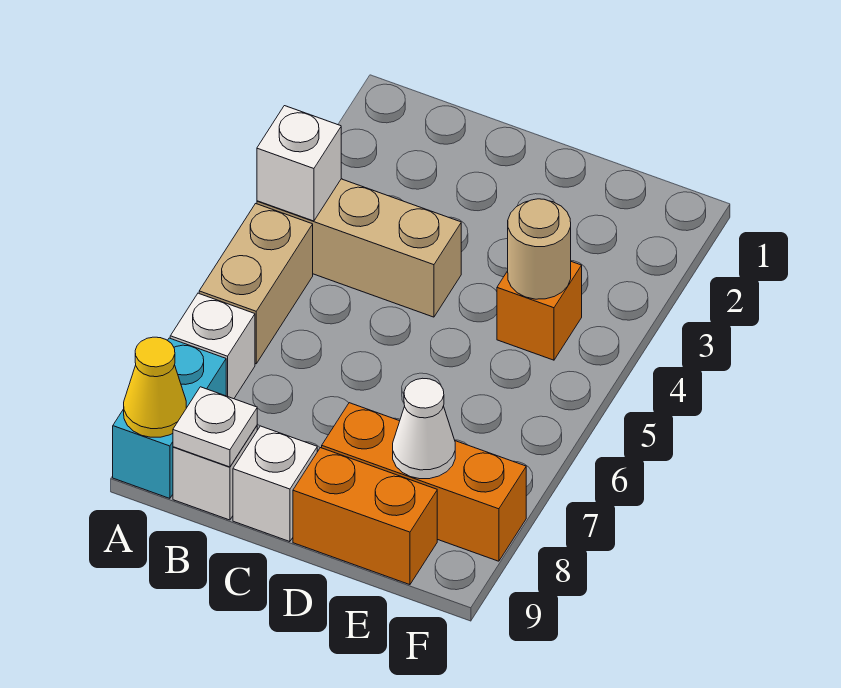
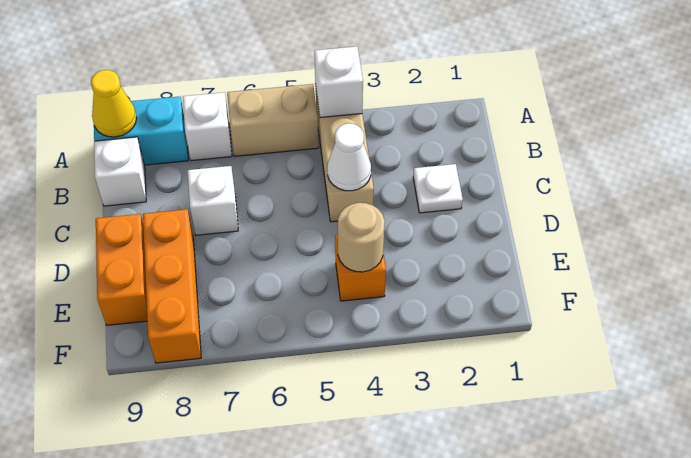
white plate B9 level 2 -> white plate C2 level 1
white brick C9 level 1 -> white brick C7 level 1
white cone E8 level 2 -> white cone C4 level 2

